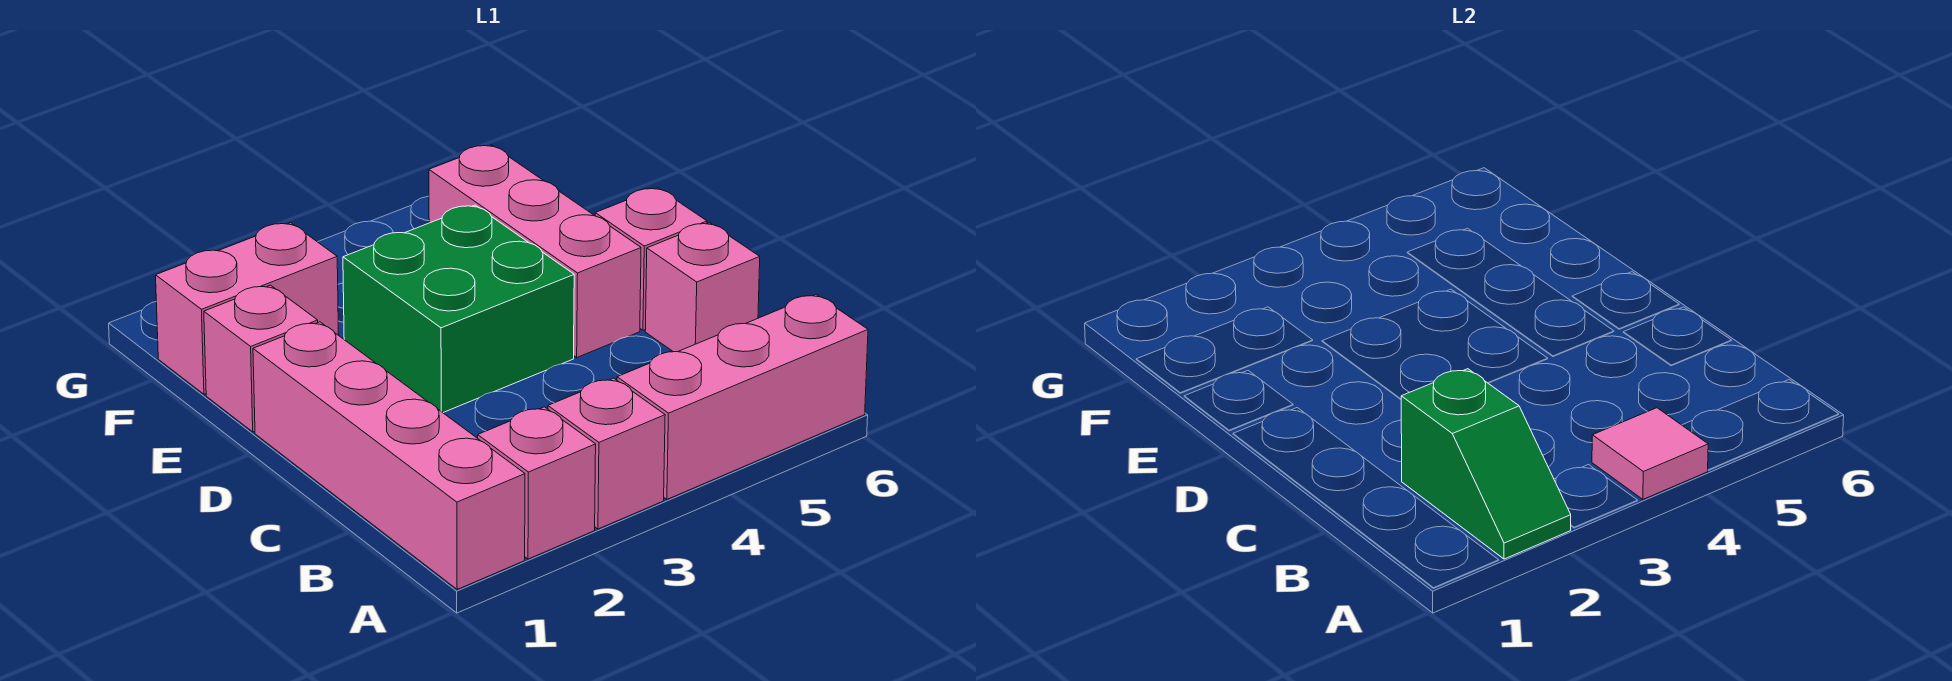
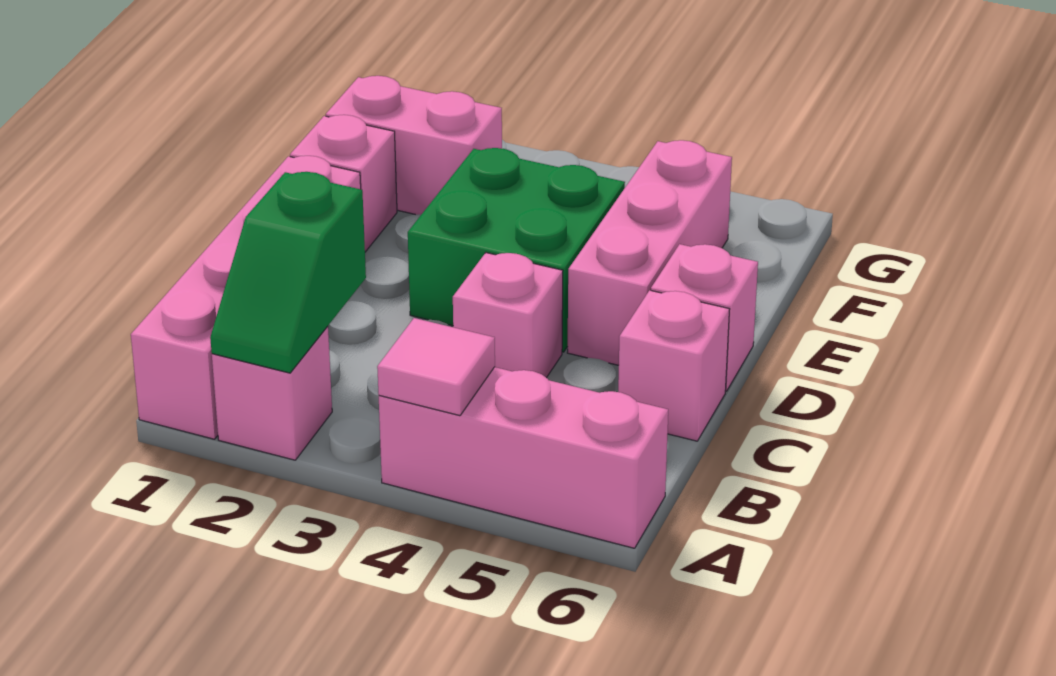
pink brick A3 level 1 -> pink brick C4 level 1

